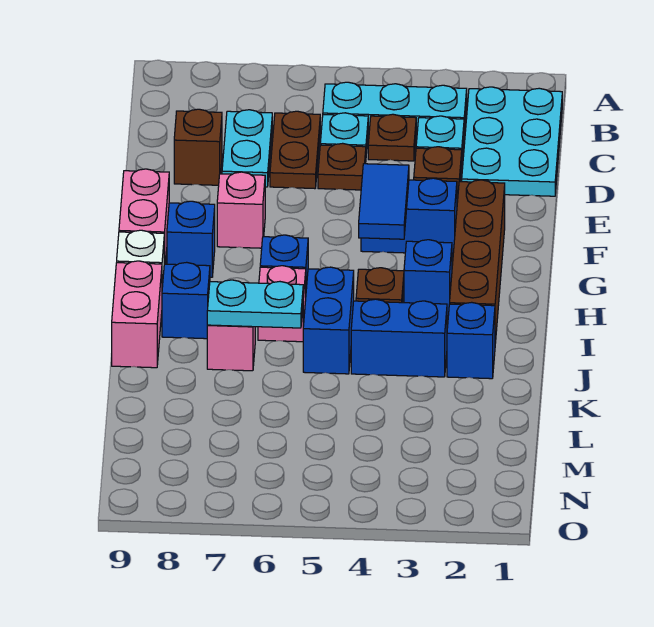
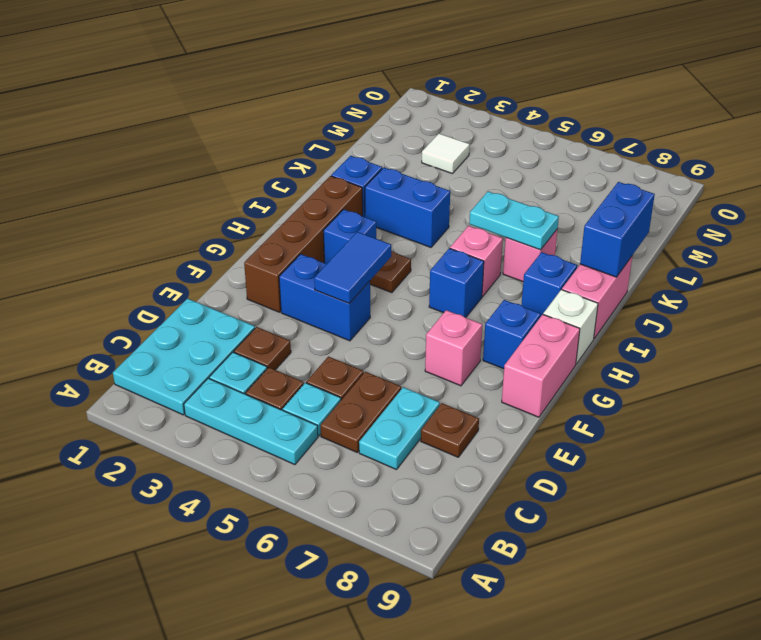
brown brick D8 level 1 -> brown plate D8 level 1
blue brick I5:J5 level 1 -> blue brick J9:K9 level 2
none -> white tile M3 level 1

